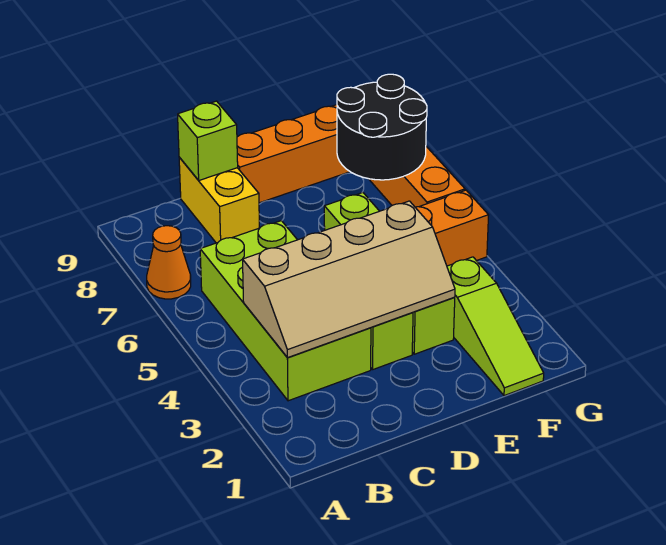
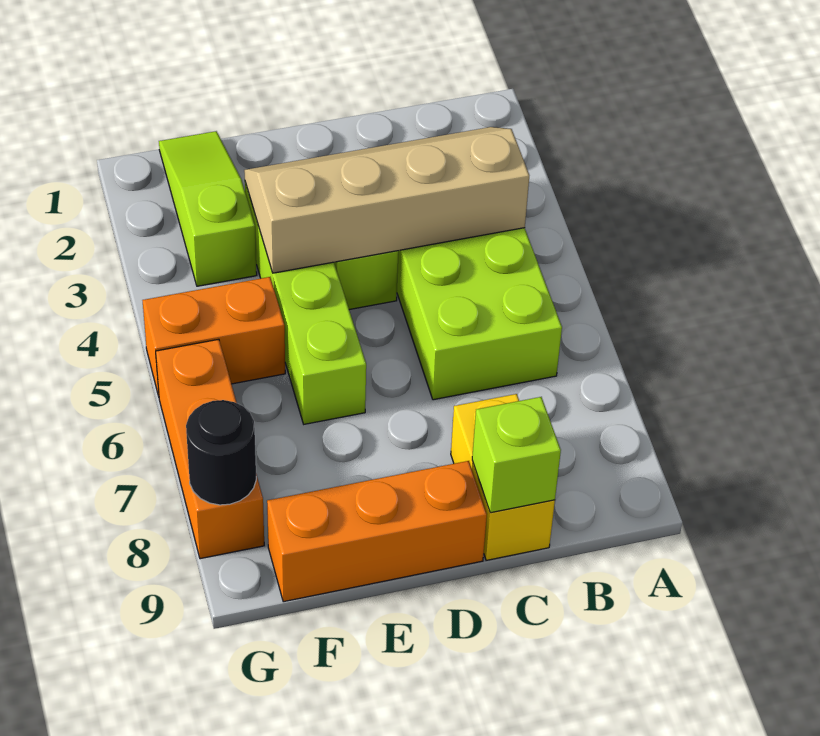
orange cone A7 level 1 -> none
black round brick F7:G8 level 2 -> black round brick G8 level 2

